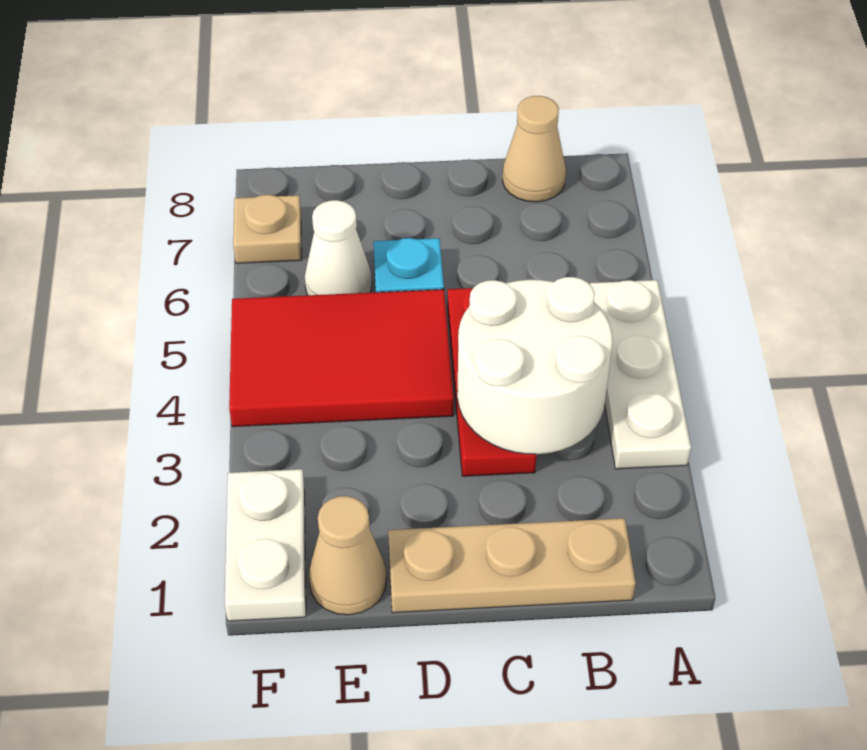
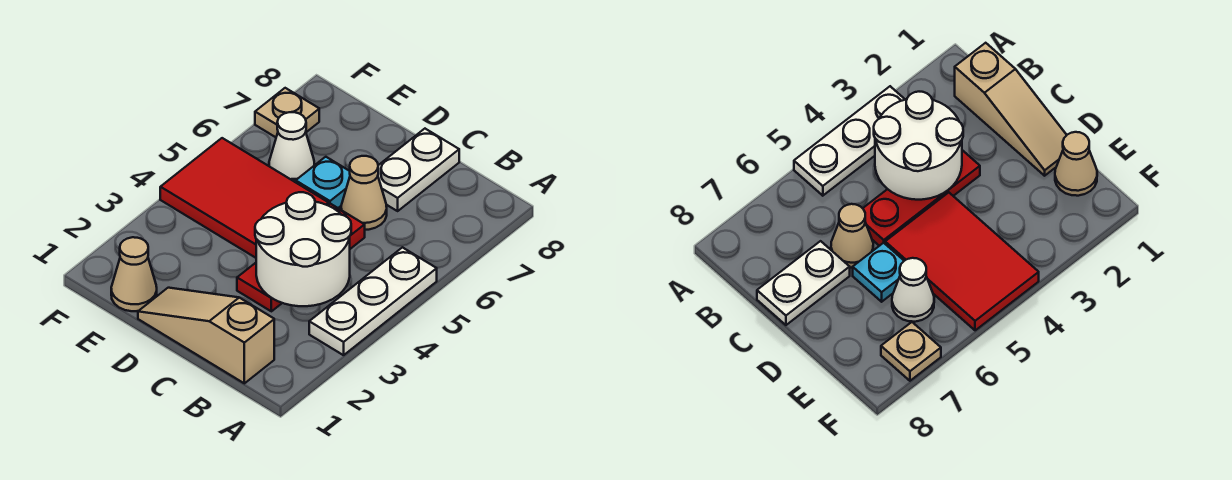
tan plate B1:D1 level 1 -> tan slope B1:D1 level 1 top B
tan cone B8 level 1 -> tan cone C6 level 1
white plate F1:F2 level 1 -> white plate C7:C8 level 1

